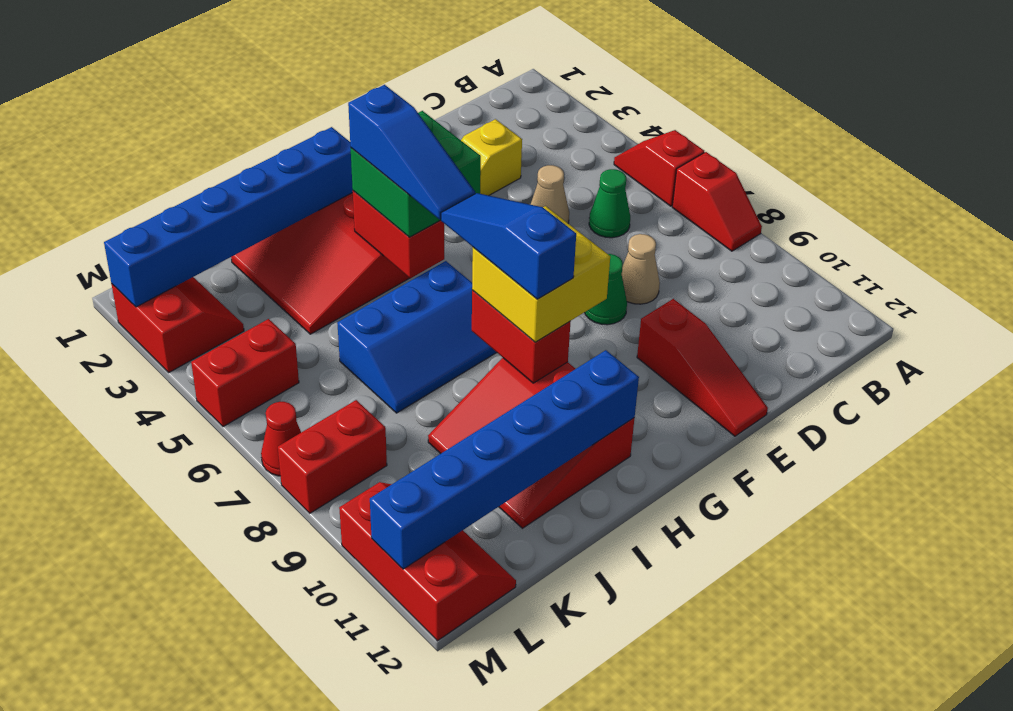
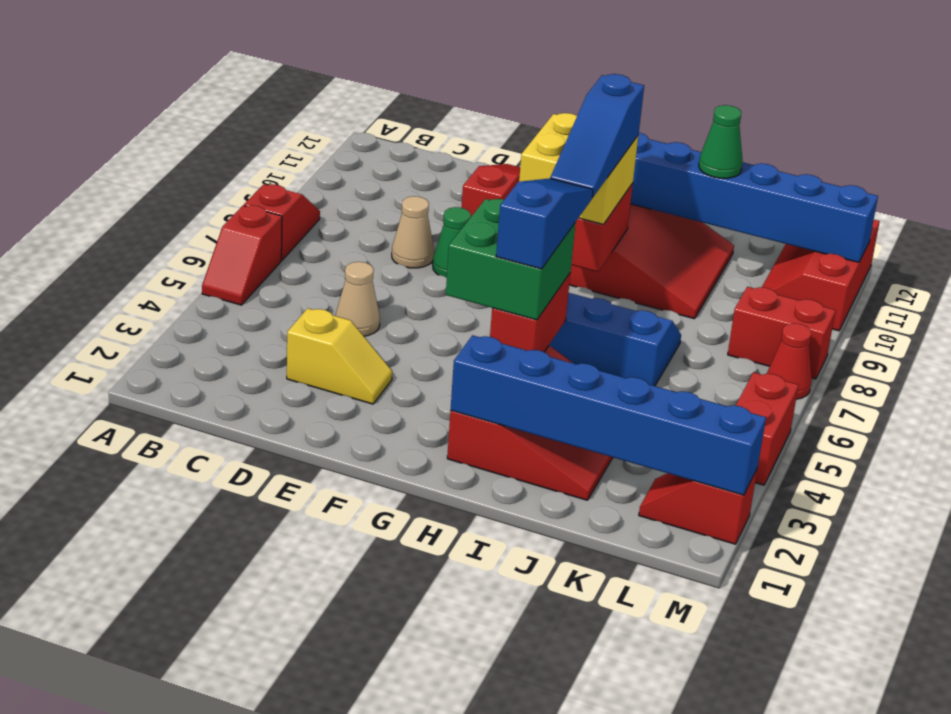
green cone C6 level 1 -> green cone J11 level 3
red slope L2:M3 level 1 top M -> red slope L2:M2 level 1 top M
red brick L5:M5 level 1 -> red brick M4:M5 level 1

